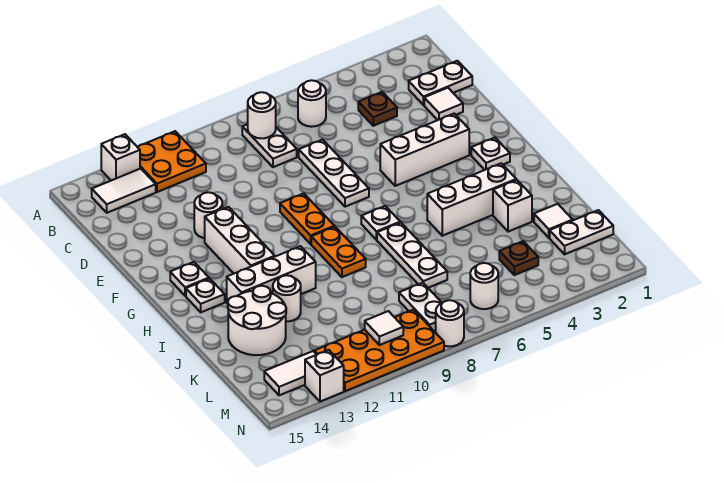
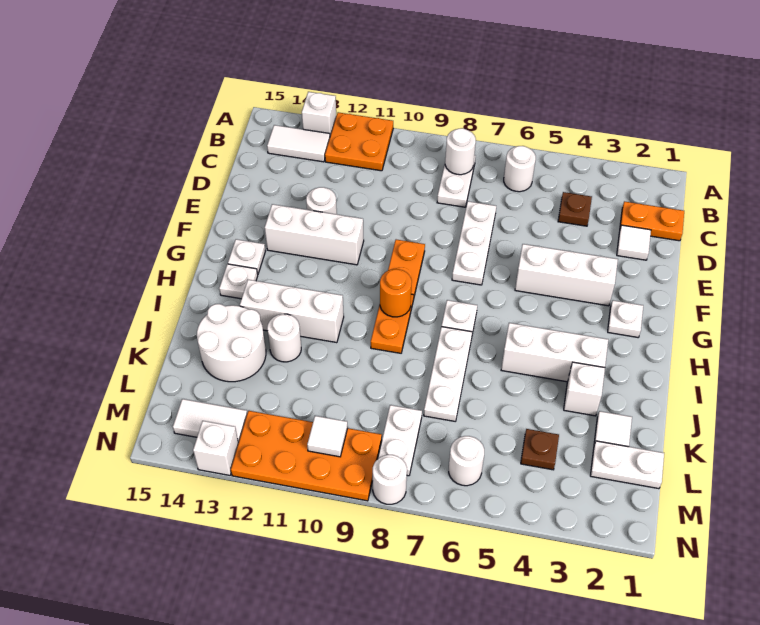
white plate C1:C2 level 1 -> orange plate C1:C2 level 1
white brick F12:H12 level 1 -> white brick F11:F13 level 1
none -> orange round brick H9 level 2

